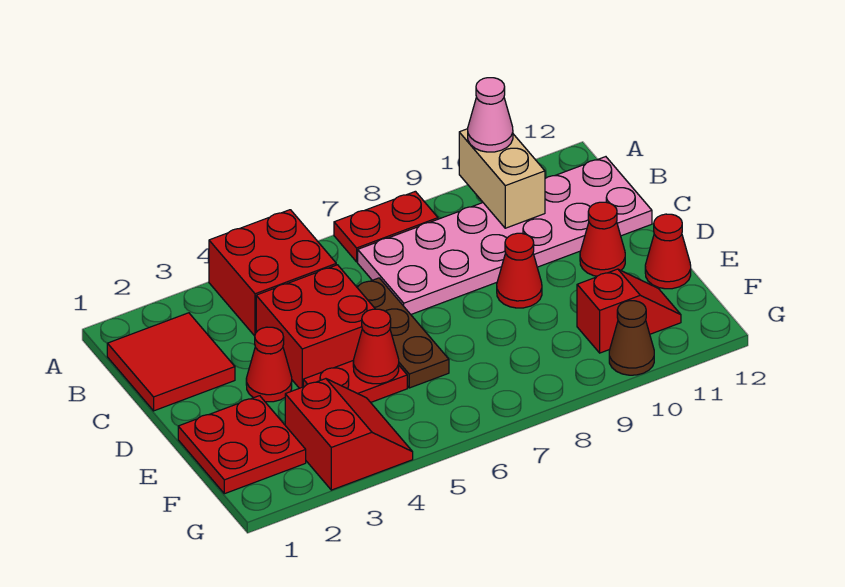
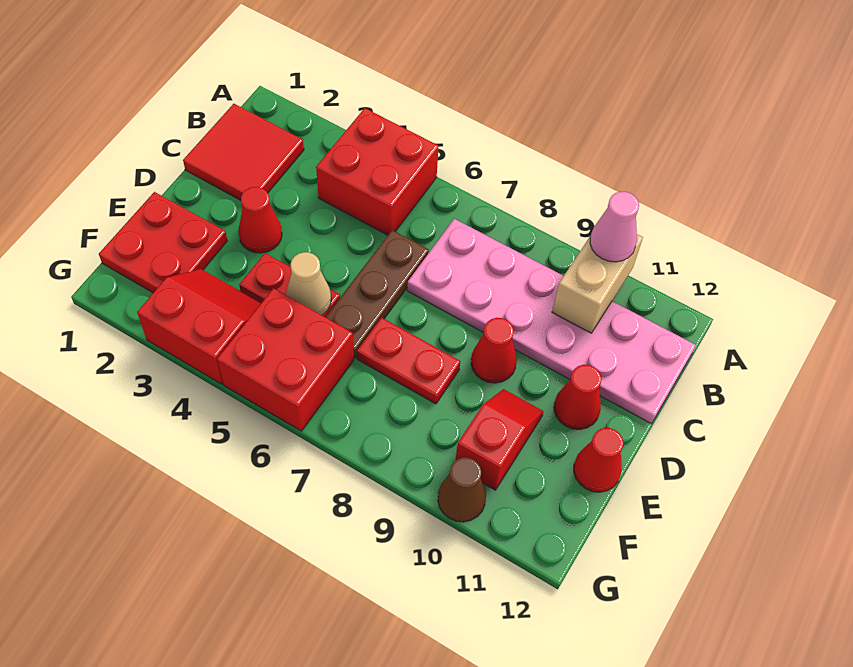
red plate A7:A8 level 1 -> red plate E7:E8 level 1
red brick C4:D5 level 1 -> red brick F5:G6 level 1
red cone E5 level 2 -> tan cone E5 level 2
red slope F3:G4 level 1 top 3 -> red slope F3:G4 level 1 top G
red slope F10:F11 level 1 top 10 -> red slope E10:F10 level 1 top F

